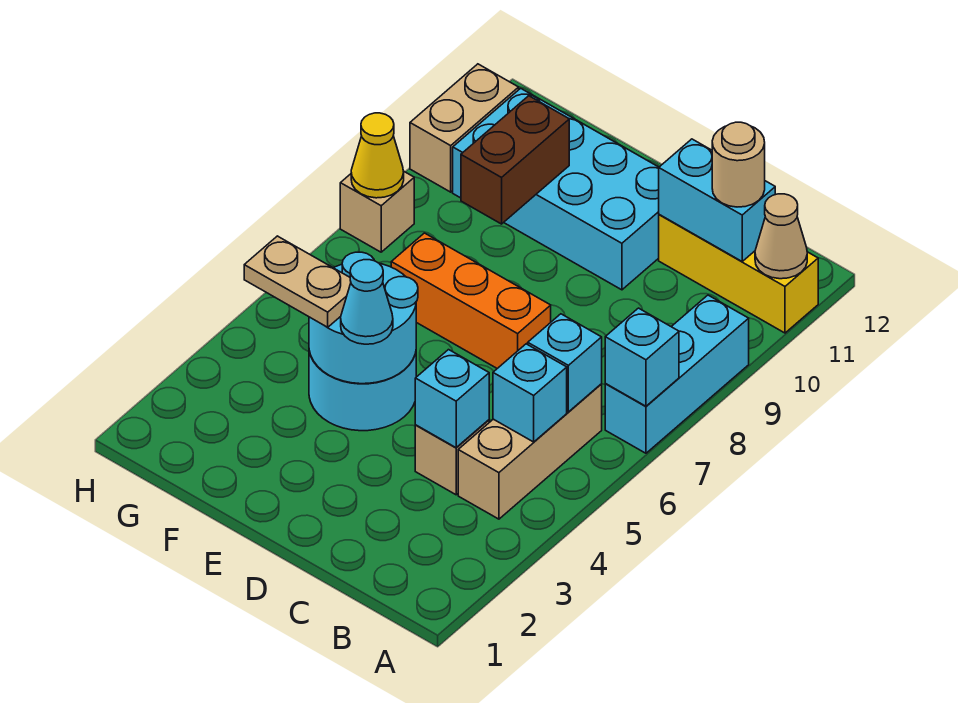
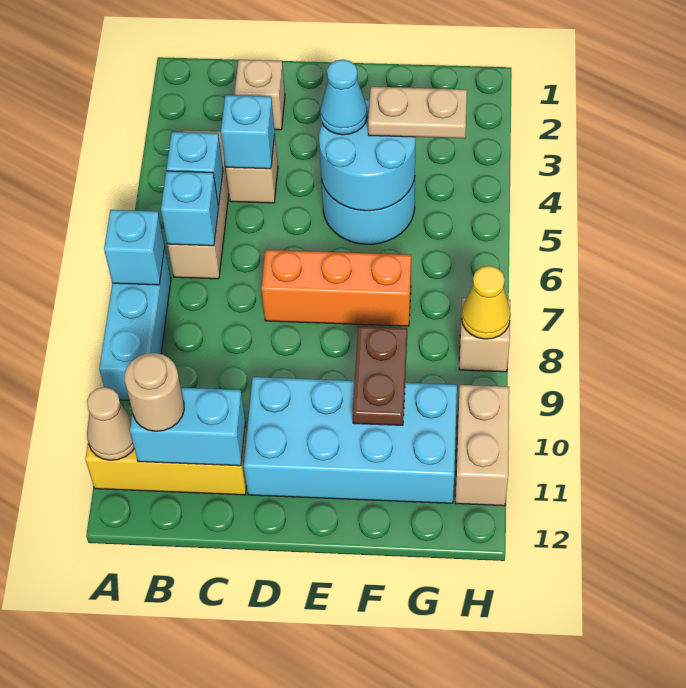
none -> tan brick C2 level 1
brown brick F9:F10 level 2 -> brown plate F9:F10 level 2

